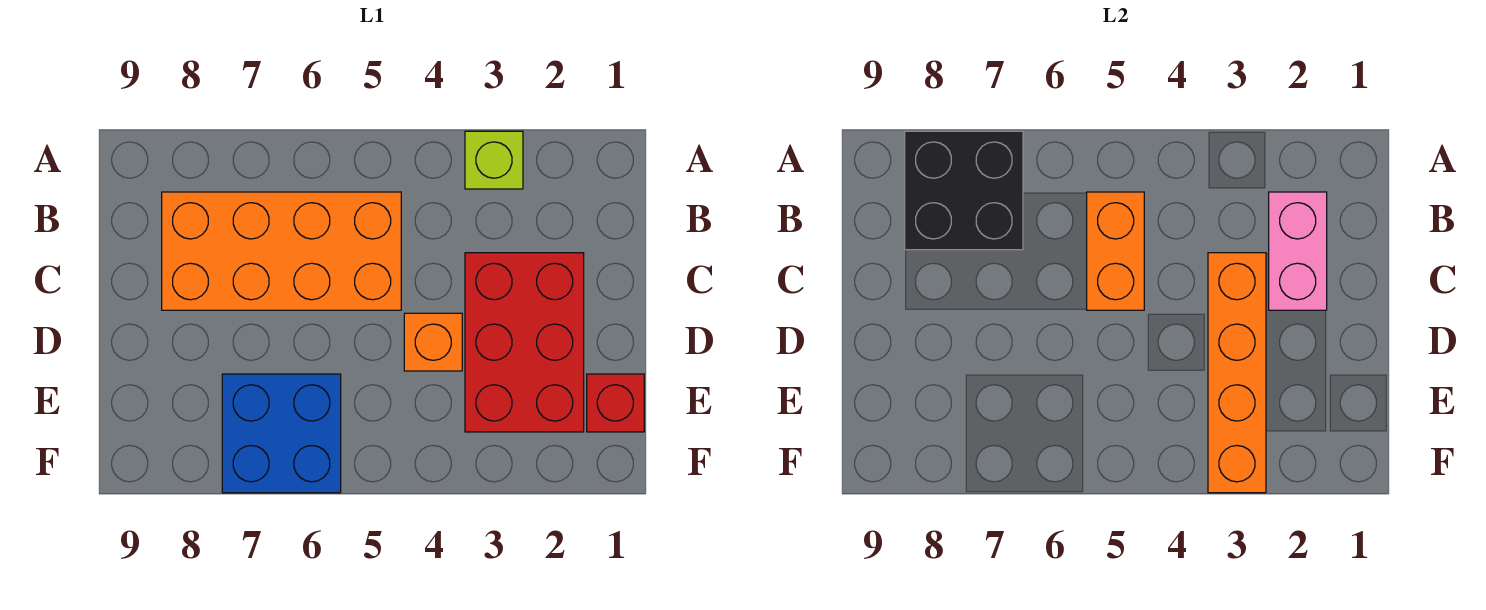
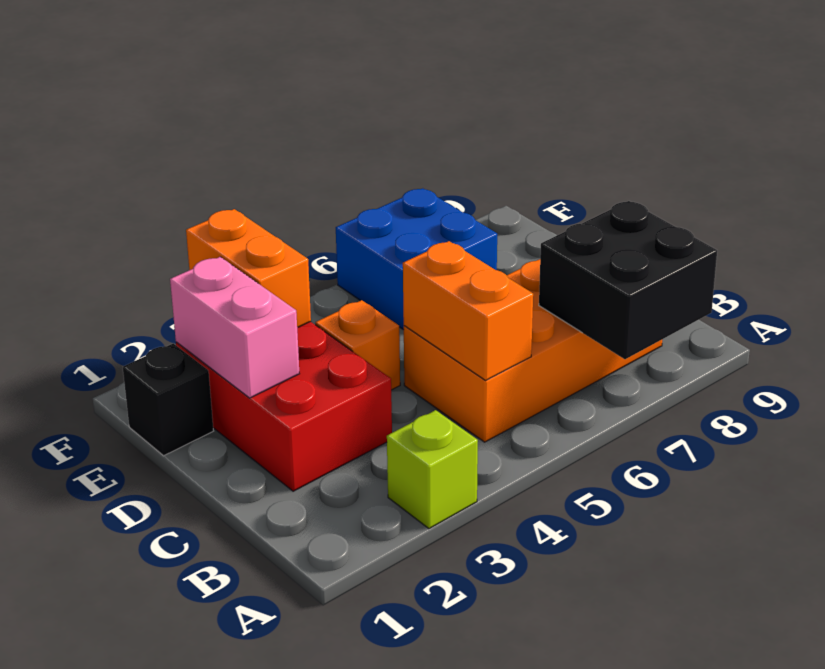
pink brick B2:C2 level 2 -> pink brick D2:E2 level 2
orange brick C3:F3 level 2 -> orange brick E3:F3 level 2
red brick E1 level 1 -> black brick E1 level 1

